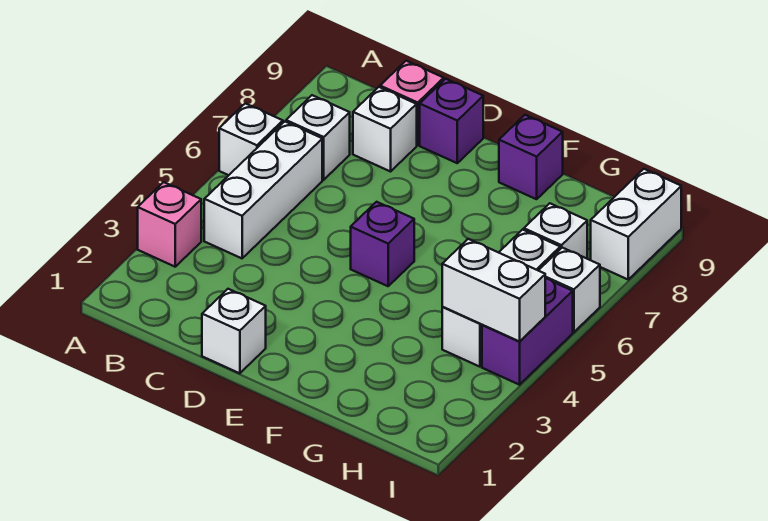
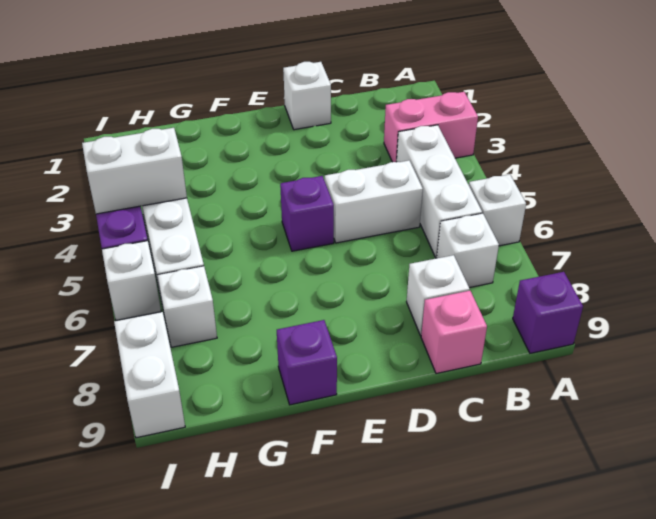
pink brick A3 level 1 -> pink brick A3:B3 level 1
none -> white brick C5:D5 level 1
purple brick D9 level 1 -> purple brick A9 level 1

